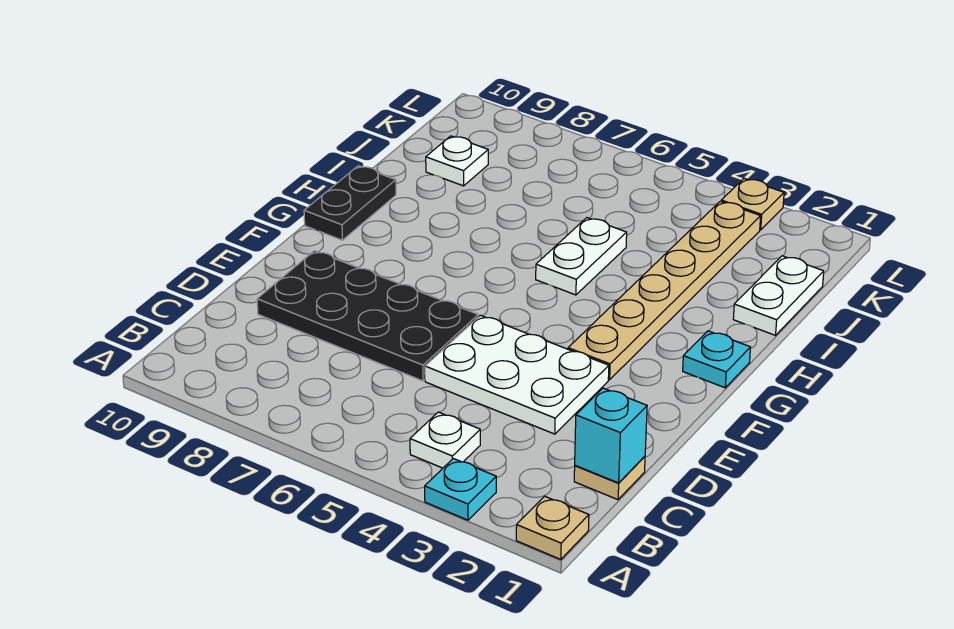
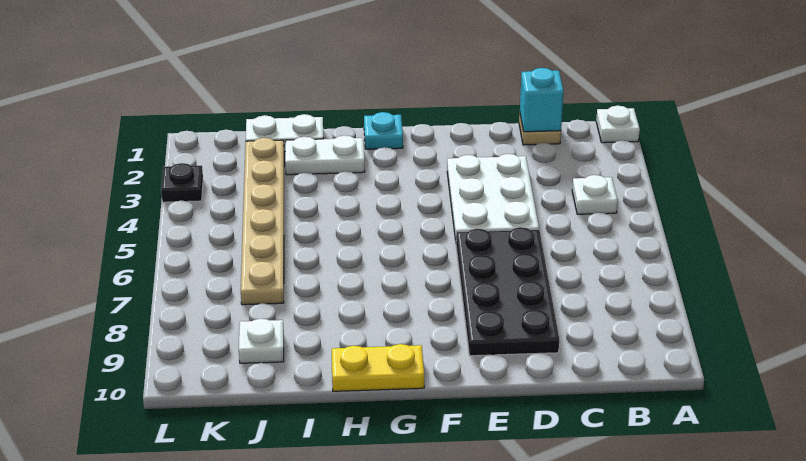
tan plate A1 level 1 -> white plate A1 level 1
cyan plate A3 level 1 -> none
tan plate F3:K3 level 1 -> tan plate J2:J7 level 1
black plate G10:H10 level 1 -> yellow plate G10:H10 level 1
white plate H5:I5 level 1 -> white plate H2:I2 level 1
tan plate L3 level 1 -> black plate L3 level 1

